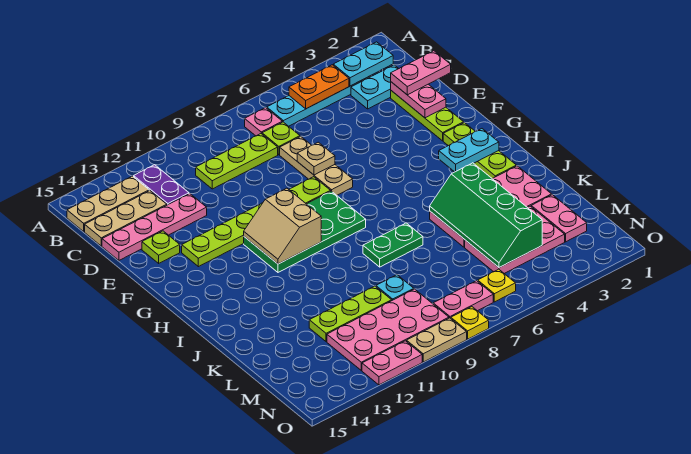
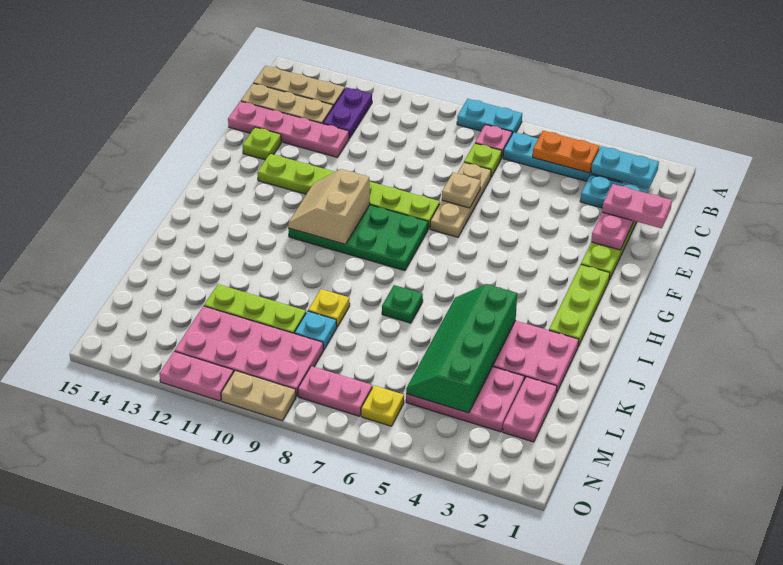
lime plate C8:C10 level 1 -> none
cyan plate H2:H3 level 2 -> cyan plate A7:A8 level 1
green plate J7:J8 level 1 -> green plate J7 level 1
yellow plate O8 level 1 -> yellow plate K9 level 1

